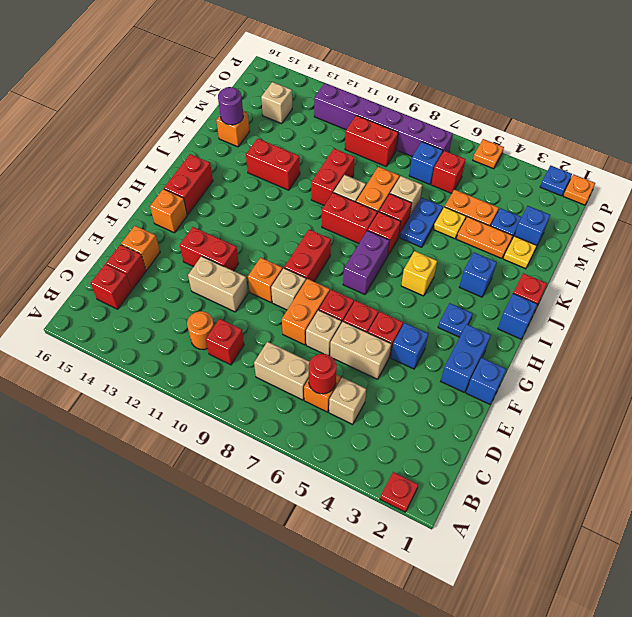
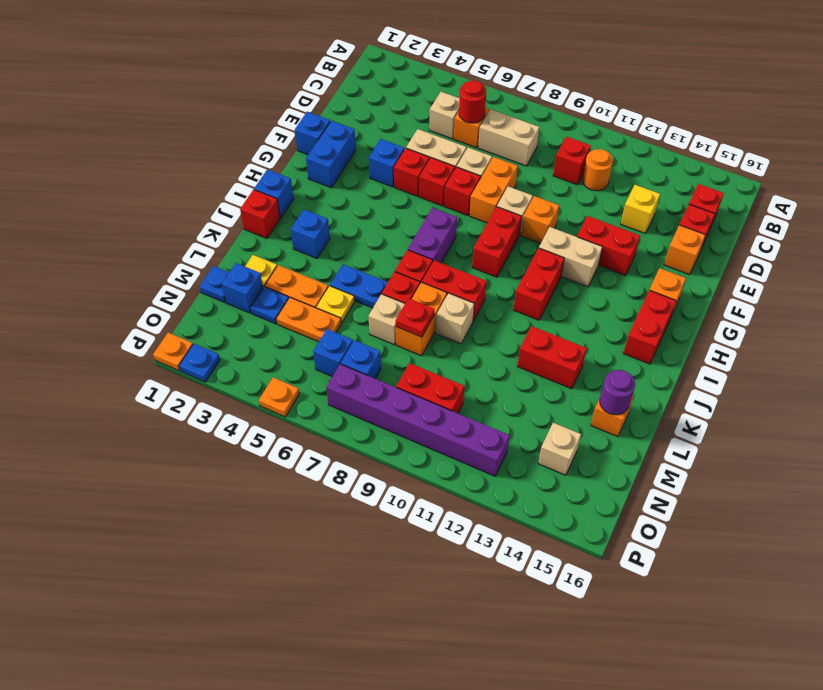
red plate A2 level 1 -> red plate L8 level 2
tan brick E11:E12 level 1 -> tan brick G11:G12 level 1
blue plate H3 level 1 -> blue plate M1 level 1
yellow brick I5 level 1 -> yellow brick D13 level 1
blue plate K6:L6 level 1 -> blue plate K5:K6 level 1
red brick K10:L10 level 1 -> red brick H11:I11 level 1
red brick N6 level 1 -> blue brick N6 level 1

